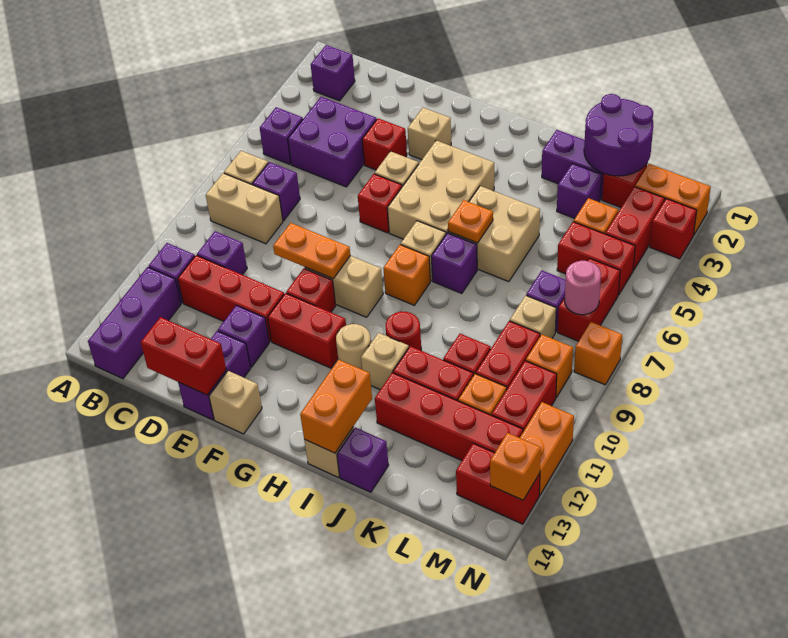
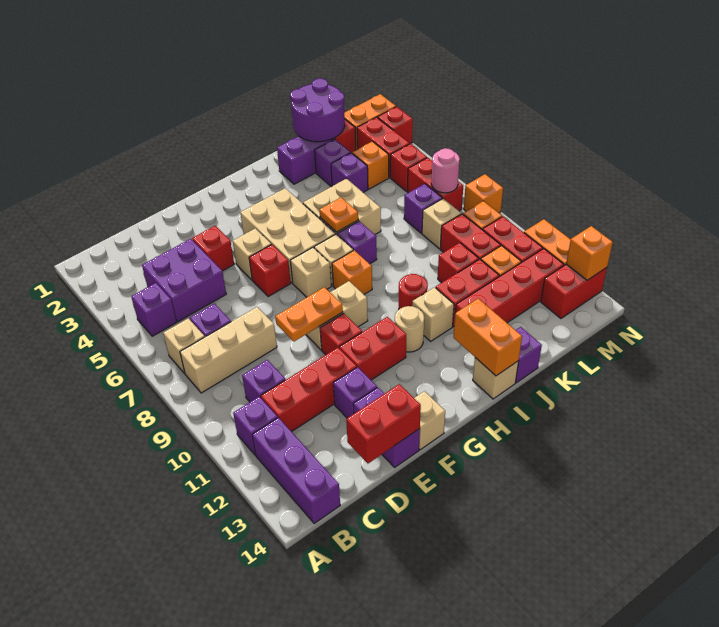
purple brick B2 level 1 -> purple brick K4 level 1
tan brick B8:C8 level 1 -> tan brick B8:D8 level 1
tan brick F3 level 1 -> tan brick G7 level 1
red brick L5:M5 level 1 -> red brick M5 level 1

